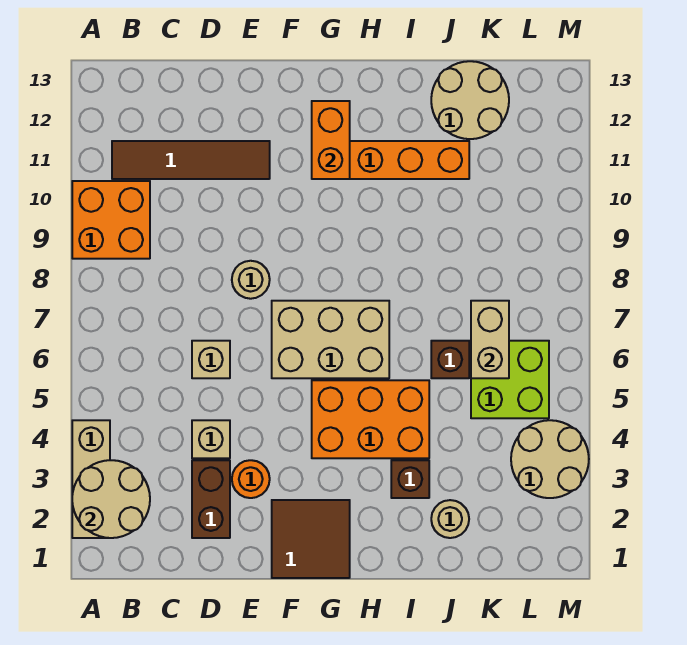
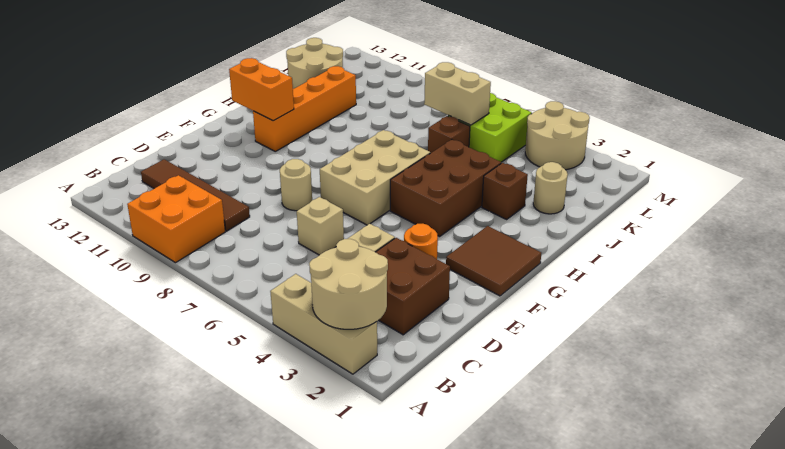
brown tile B11:E11 level 1 -> brown tile C9:C12 level 1
brown brick D2:D3 level 1 -> brown brick C2:D3 level 1
orange brick G4:I5 level 1 -> brown brick G4:I5 level 1

